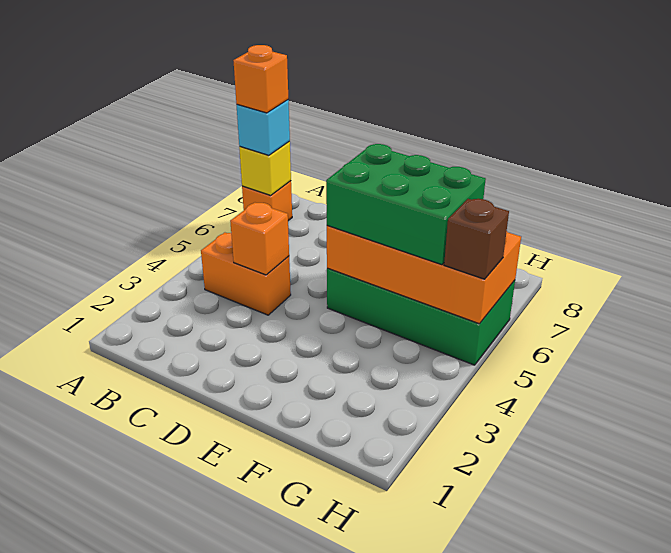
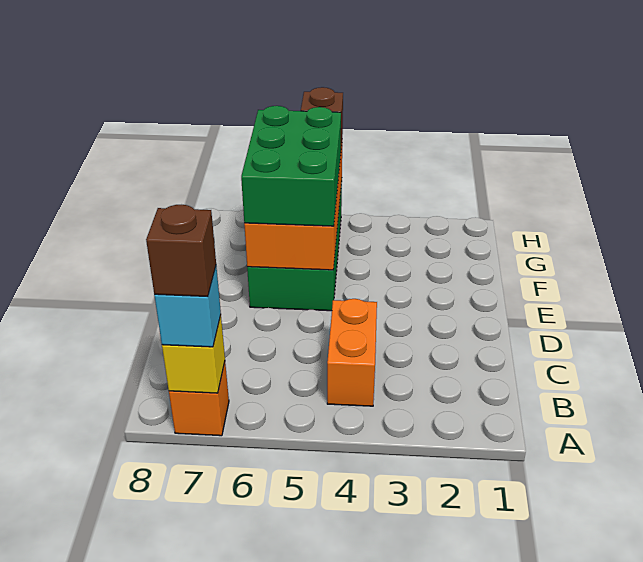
orange brick A7 level 4 -> brown brick A7 level 4
orange brick C4 level 2 -> none

